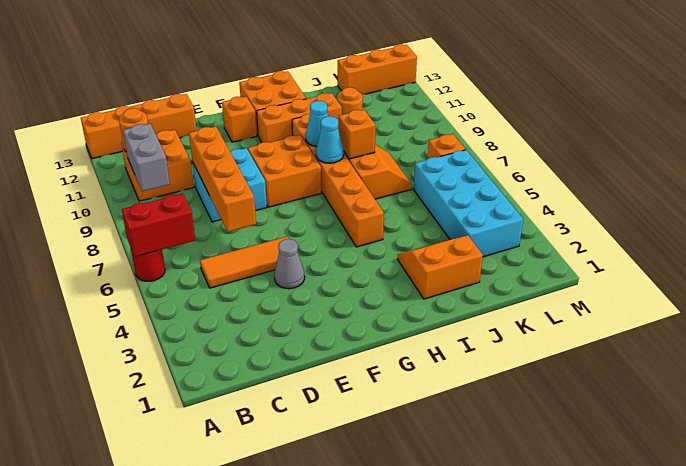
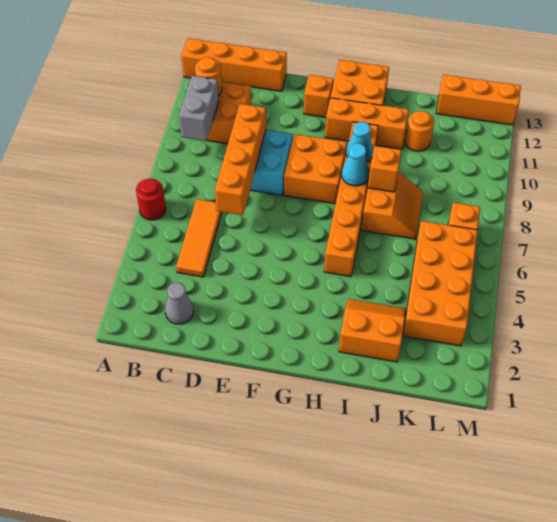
red brick A6:B6 level 2 -> none
orange tile C5:E5 level 1 -> orange tile C4:C6 level 1
grey cone E4 level 1 -> grey cone C2 level 1
cyan brick K3:L6 level 1 -> orange brick K3:L6 level 1

